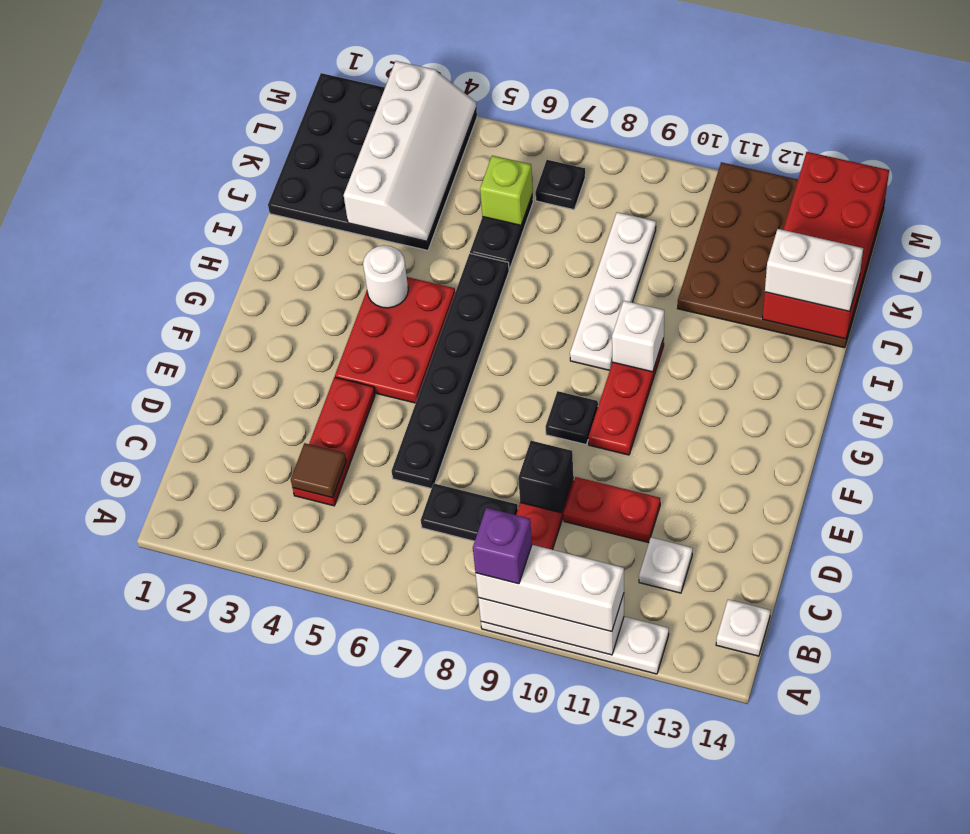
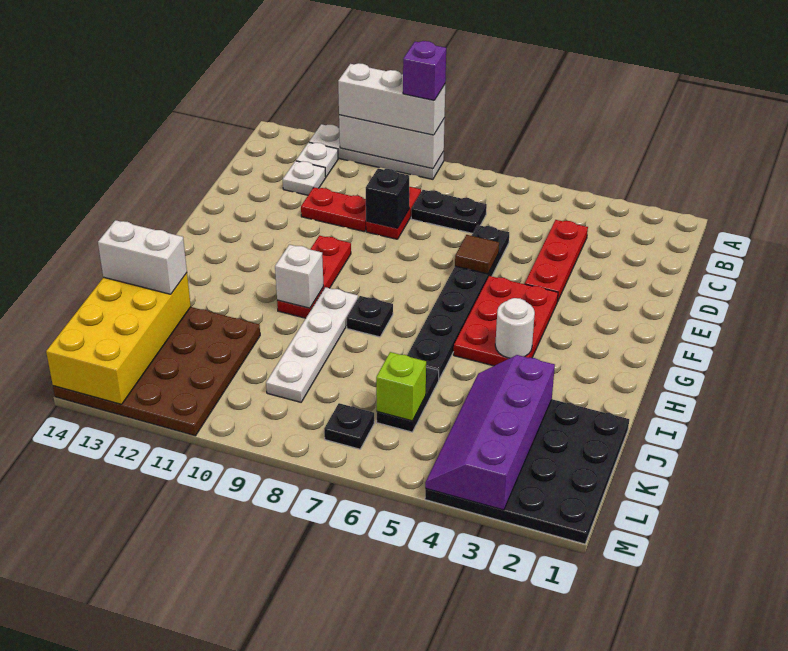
white plate B14 level 1 -> white plate B12 level 1
brown tile C4 level 2 -> brown tile E6 level 2
black plate F9 level 1 -> black plate H8 level 1
white slope J3:M4 level 2 top 3 -> purple slope J3:M4 level 2 top 3
red brick J13:M14 level 2 -> yellow brick J13:M14 level 2

